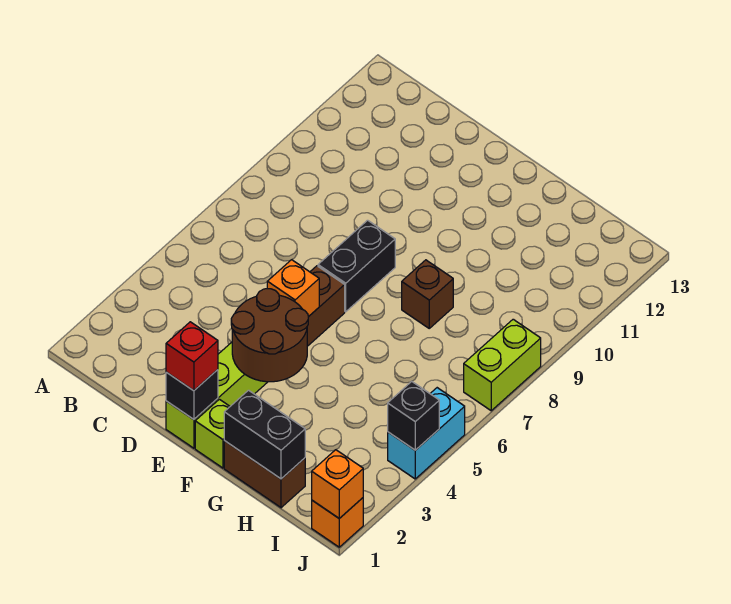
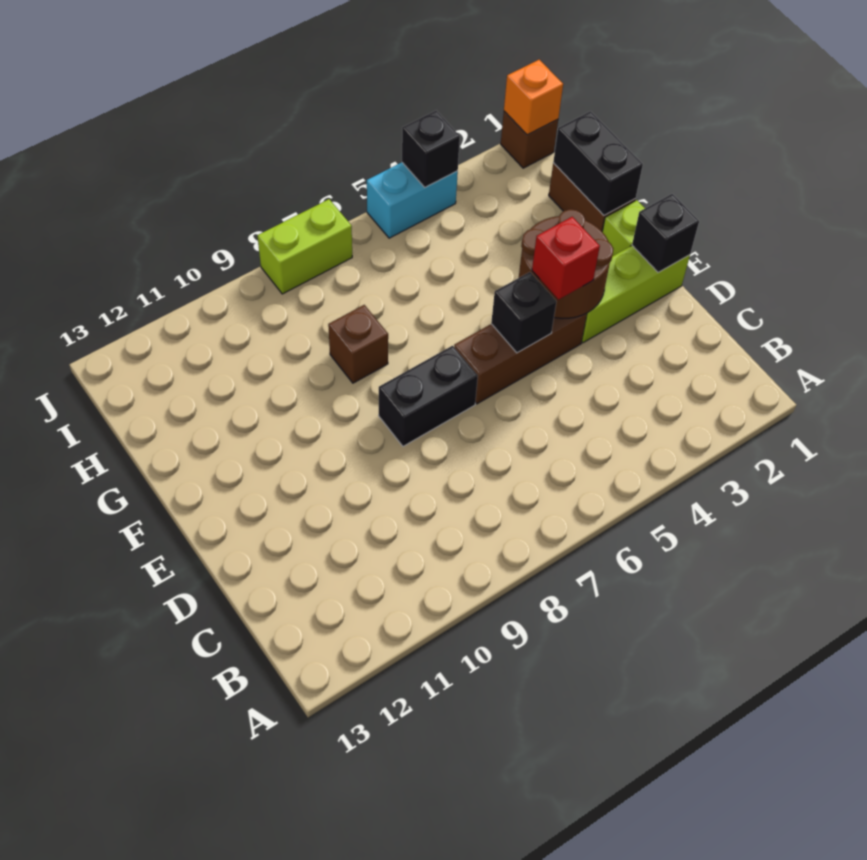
red brick E1 level 3 -> red brick E4 level 3
orange brick E5 level 2 -> black brick E5 level 2
orange brick J1 level 1 -> brown brick J1 level 1

